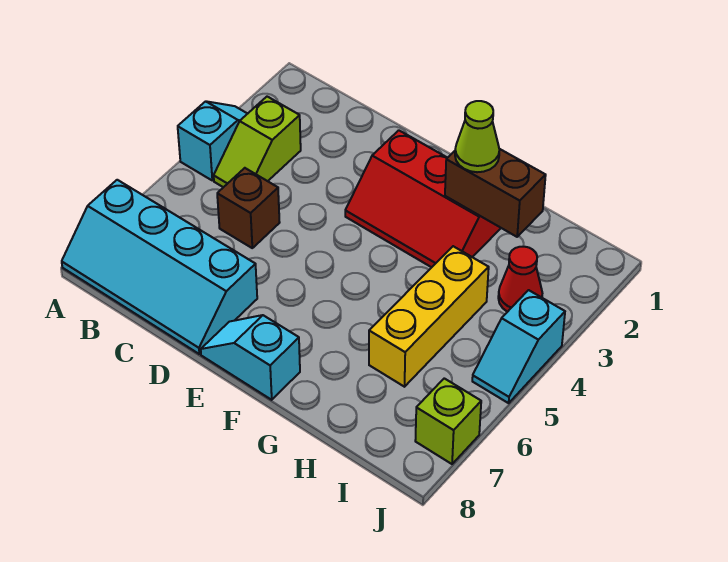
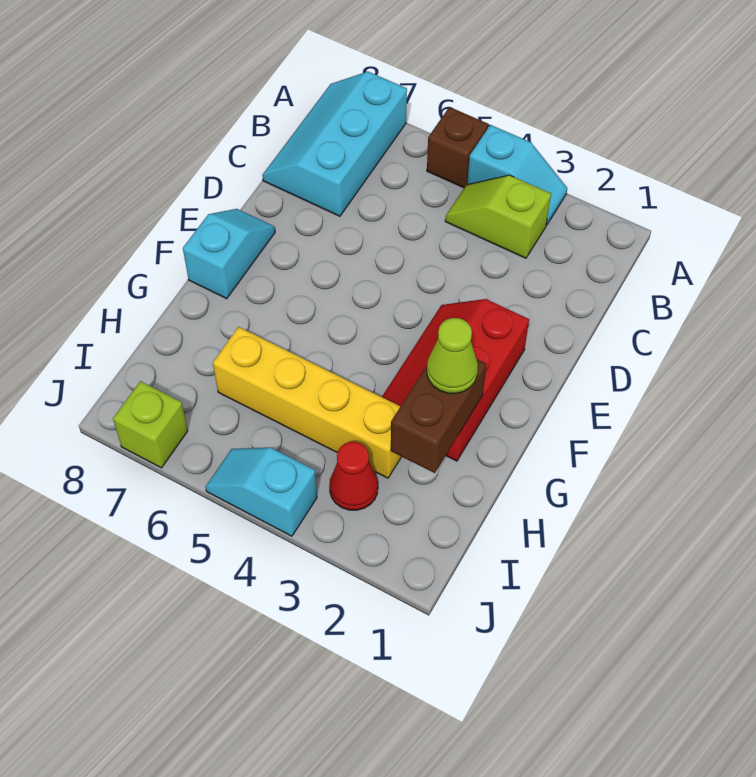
cyan slope A7:D8 level 1 top 7 -> cyan slope A7:C8 level 1 top 7
brown brick C5 level 1 -> brown brick A5 level 1
yellow brick H4:H6 level 1 -> yellow brick H3:H6 level 1

